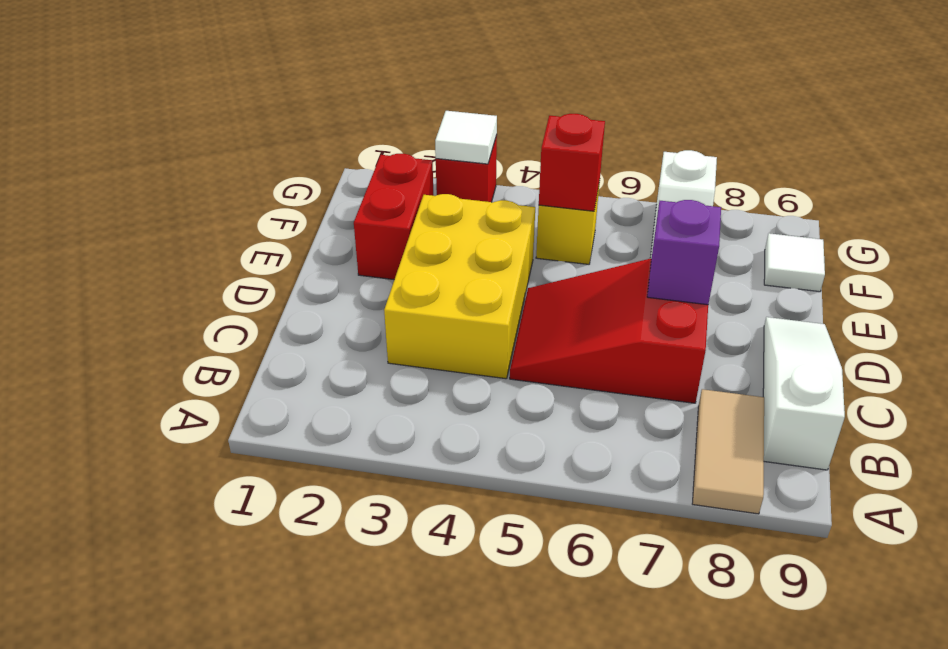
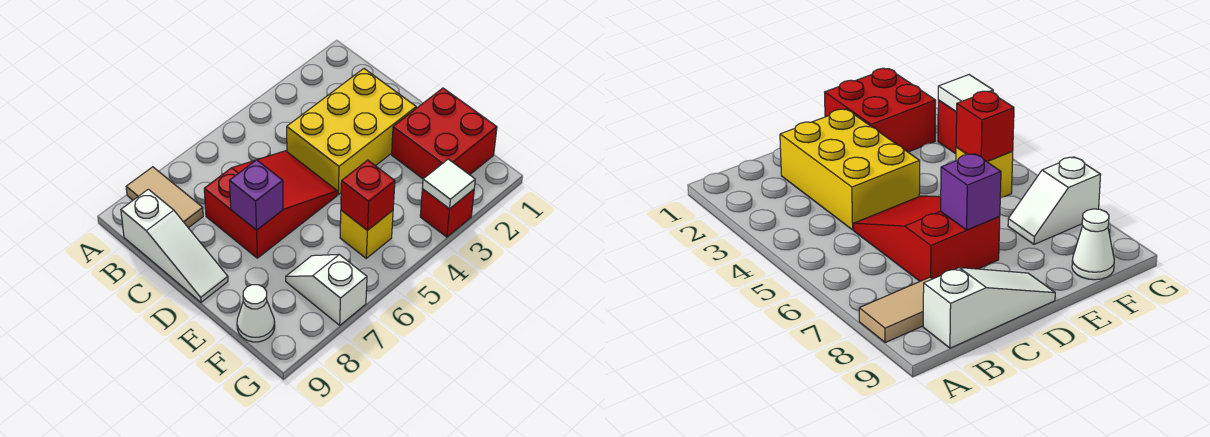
yellow brick C3:E4 level 1 -> yellow brick C2:D4 level 1
red brick E2:F2 level 1 -> red brick E1:F2 level 1
white tile F9 level 1 -> white cone F9 level 1

